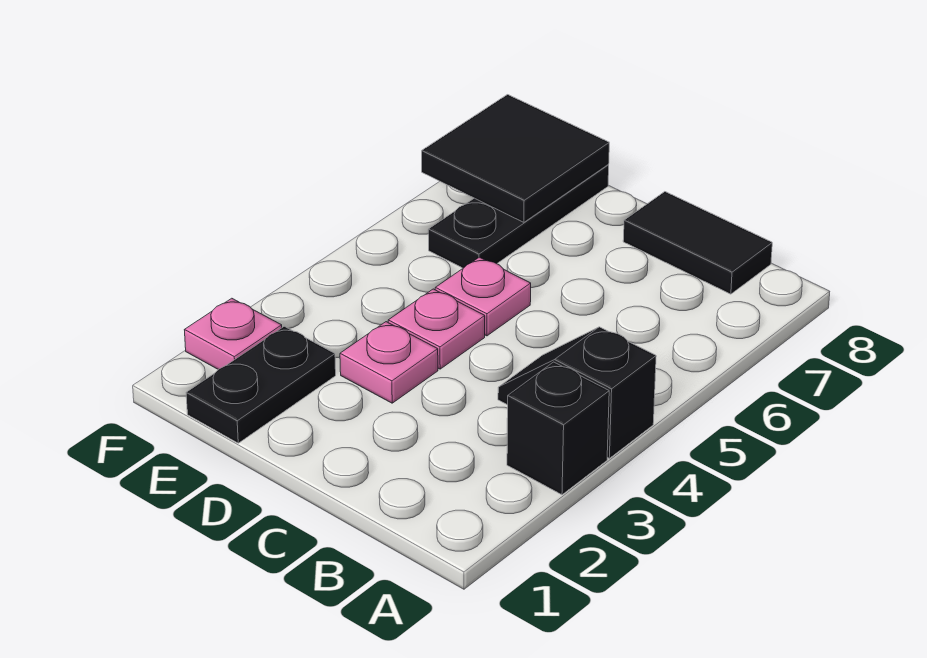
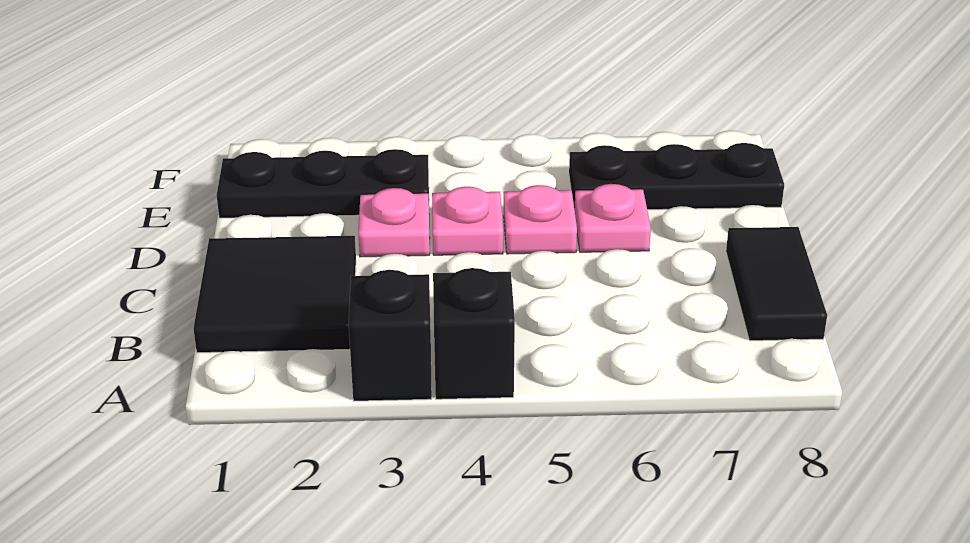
black plate E1:E2 level 1 -> black plate E1:E3 level 1
black tile E7:F8 level 2 -> black tile B1:C2 level 1
pink plate F2 level 1 -> pink plate D6 level 1

